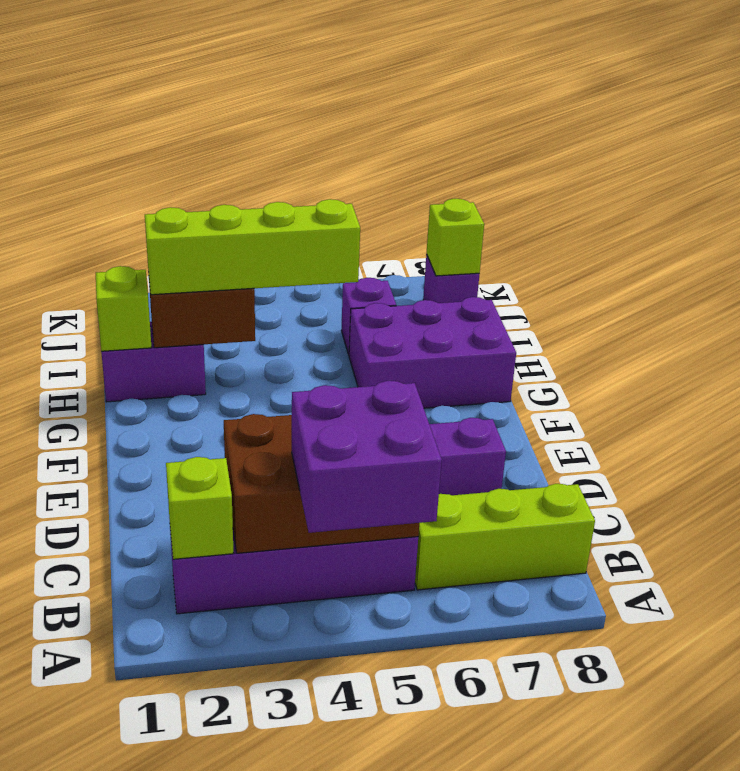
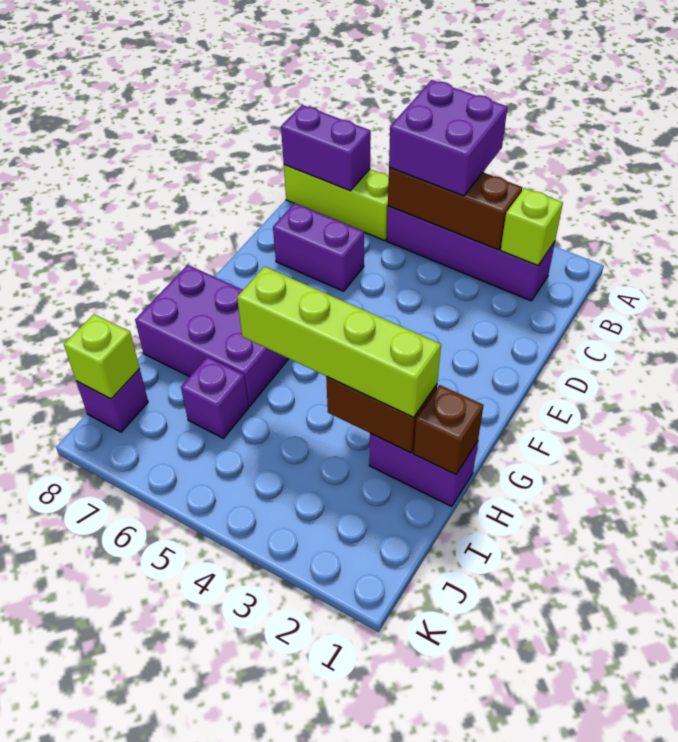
brown brick B3:C5 level 2 -> brown brick B3:B5 level 2
none -> purple brick B7:B8 level 2
lime brick H1 level 2 -> brown brick H1 level 2

